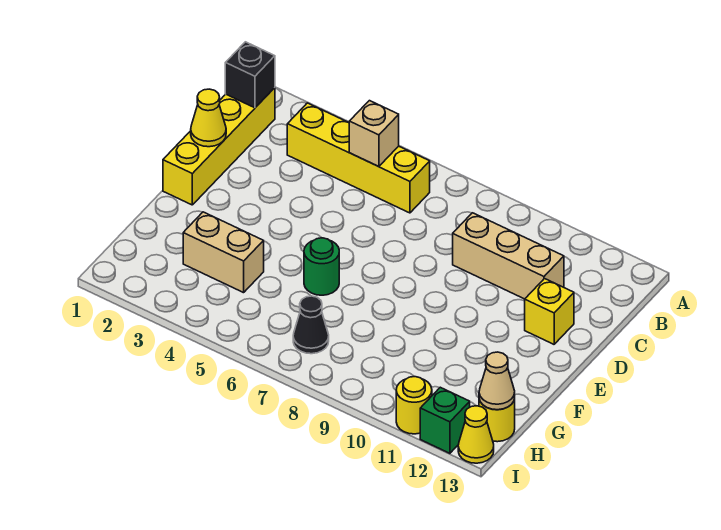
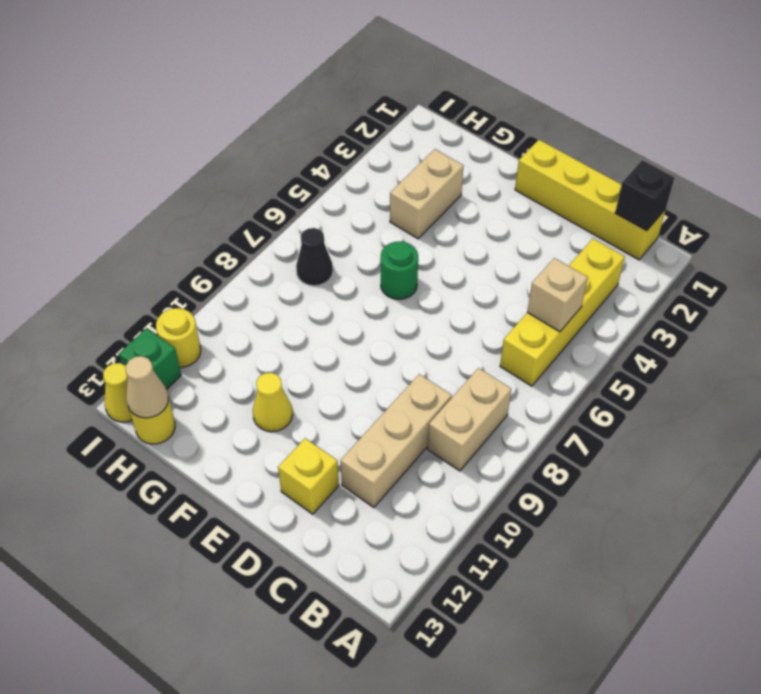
none -> tan brick B8:B9 level 1
yellow cone D1 level 2 -> yellow cone F11 level 1

